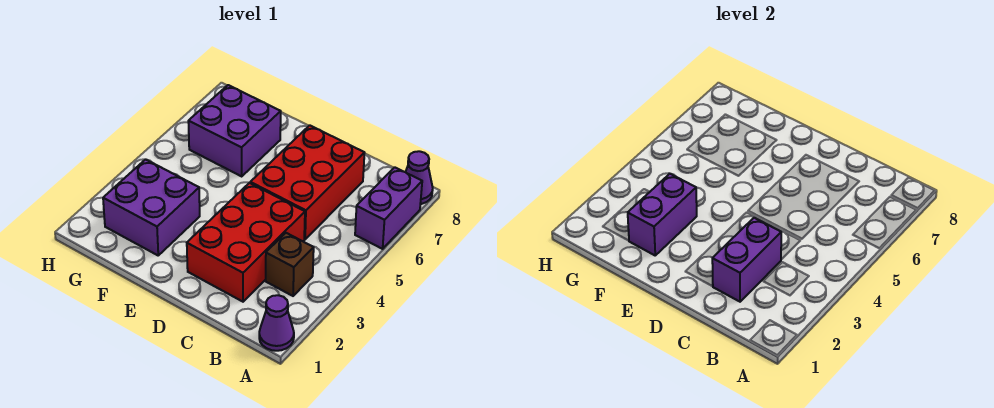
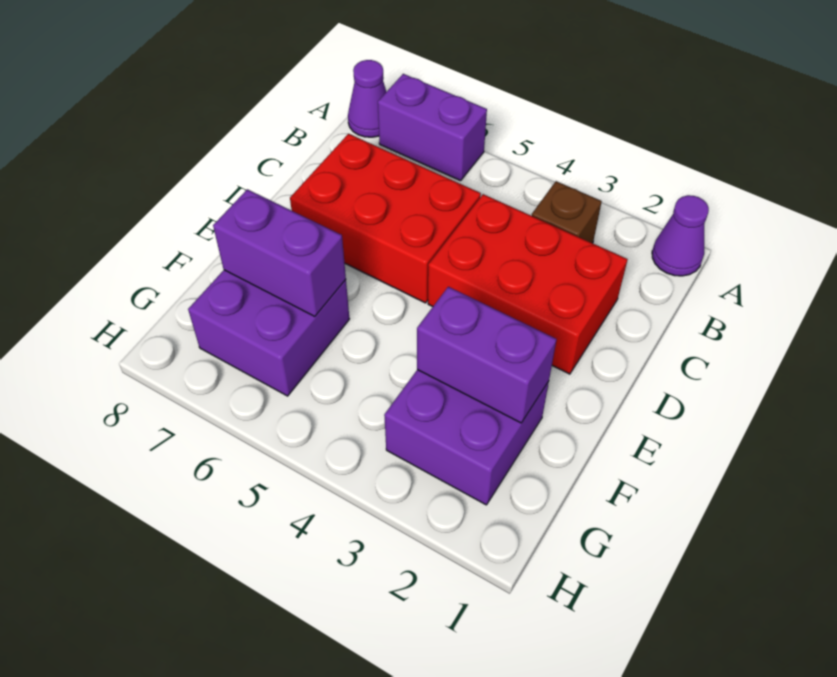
purple brick C2:C3 level 2 -> purple brick F6:F7 level 2

